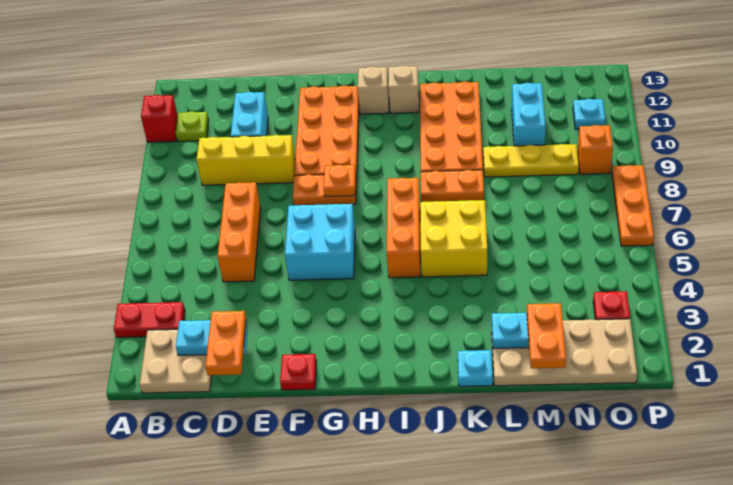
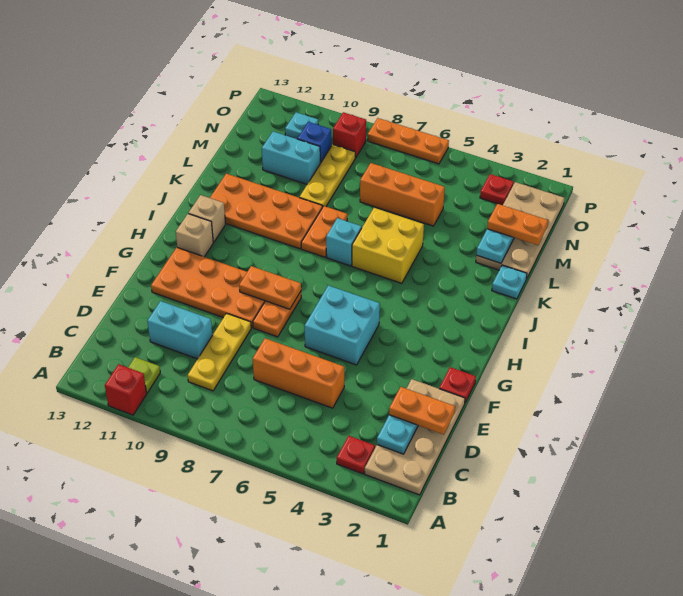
red plate A3:B3 level 1 -> red plate B3 level 1
tan plate B1:C2 level 1 -> tan plate B1:E2 level 1
yellow brick C9:E9 level 1 -> yellow plate C9:E9 level 1
orange plate G8 level 2 -> orange plate G8:G9 level 2
orange brick I5:I7 level 1 -> orange brick M5:M7 level 1
none -> cyan brick J7 level 1
none -> blue brick N10 level 1
orange brick O9 level 1 -> red brick O9 level 1

